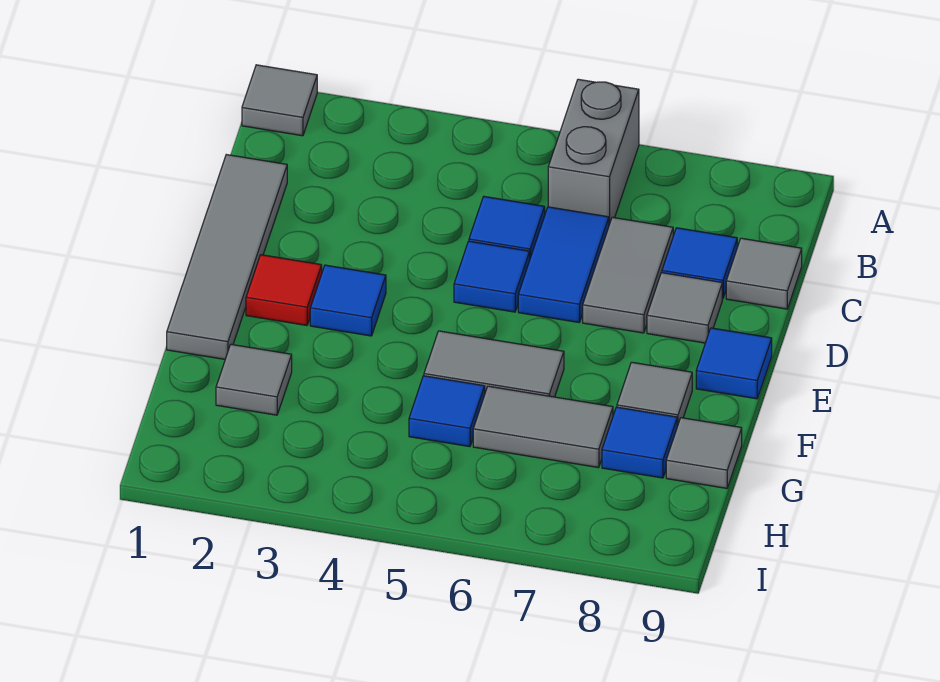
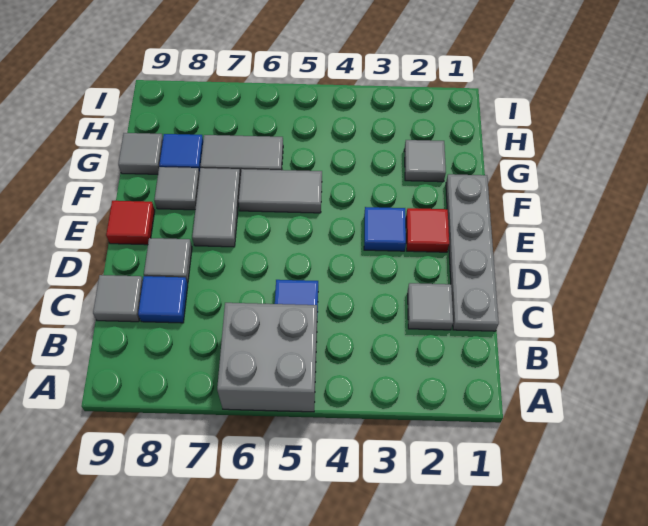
grey tile A1 level 1 -> grey tile C2 level 1
grey brick A6:B6 level 1 -> grey brick A5:B6 level 1
grey tile C1:F1 level 1 -> grey plate C1:F1 level 1
blue tile C6:D6 level 1 -> none
grey tile C7:D7 level 1 -> grey tile E7:F7 level 1
blue tile D5 level 1 -> none
blue tile E9 level 1 -> red tile E9 level 1
blue tile G5 level 1 -> none

